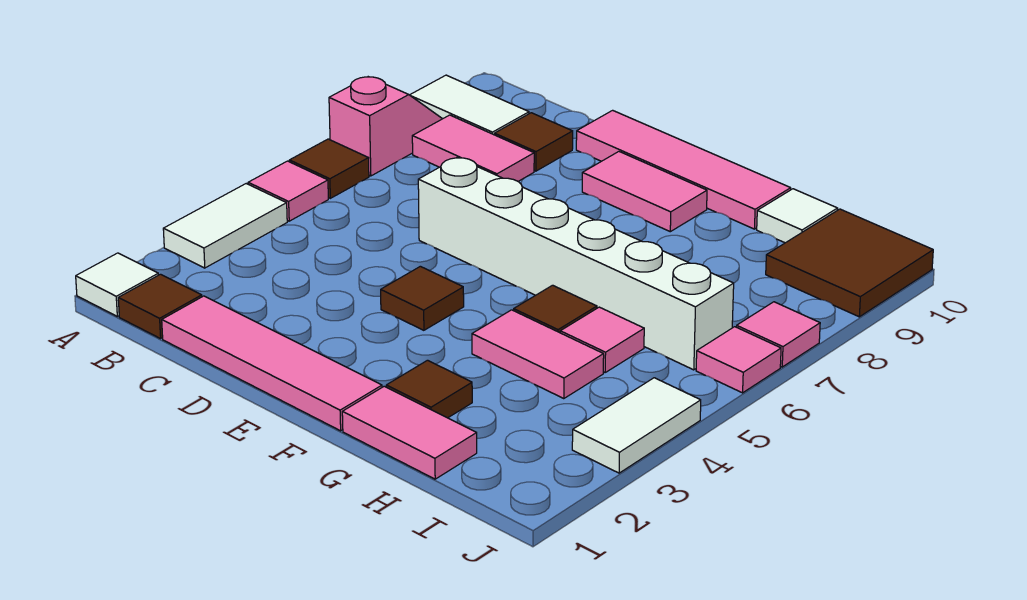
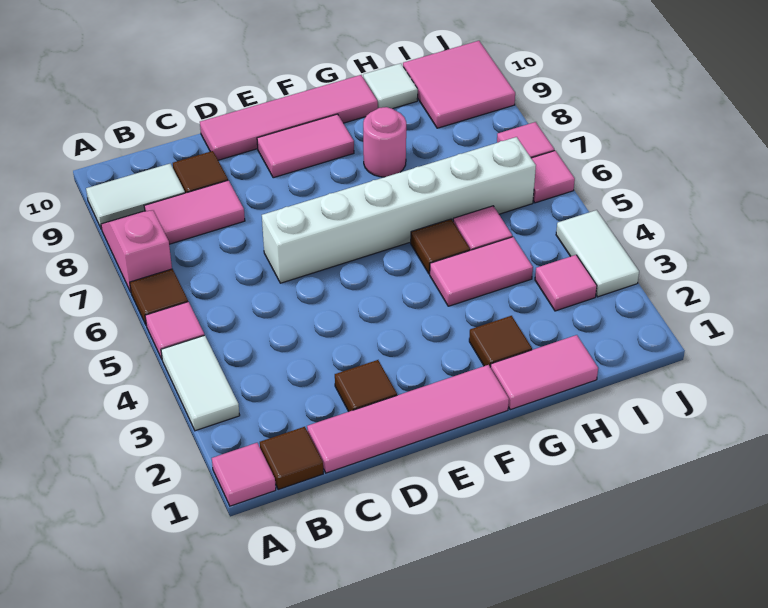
white tile A1 level 1 -> pink tile A1 level 1
brown tile E4 level 1 -> brown tile D2 level 1
none -> pink round brick G8 level 1
none -> pink tile I3 level 1
brown tile I9:J10 level 1 -> pink tile I9:J10 level 1

